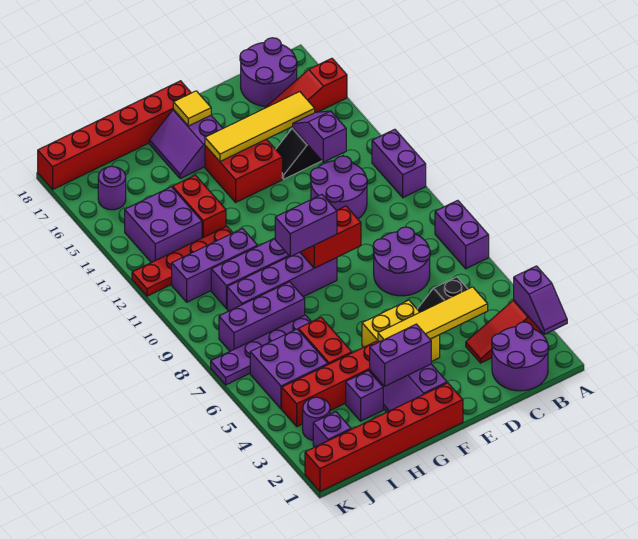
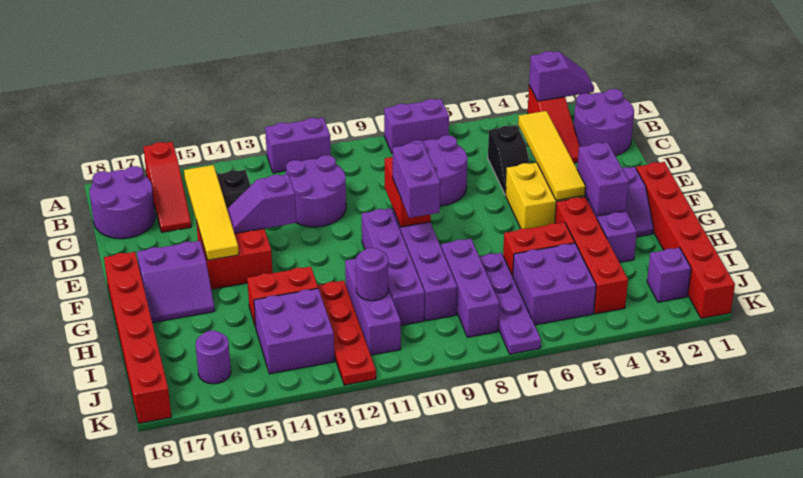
purple slope C13:C14 level 2 top 13 -> purple slope E13:E14 level 2 top 13
yellow tile F17 level 2 -> none
purple round brick J3 level 1 -> purple round brick I11 level 2

